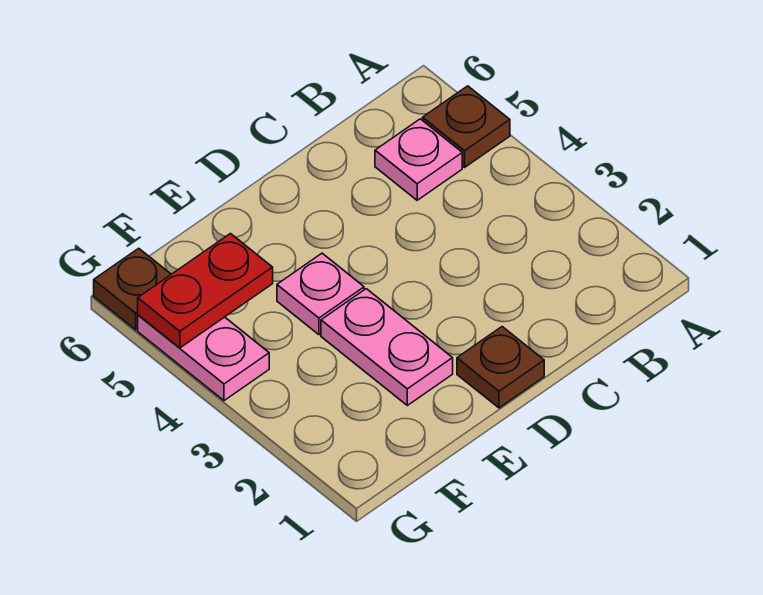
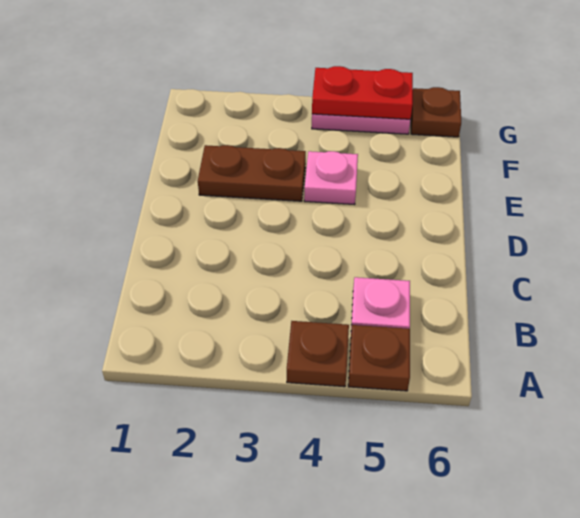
brown plate D1 level 1 -> brown plate A4 level 1
pink plate E2:E3 level 1 -> brown plate E2:E3 level 1
red plate F5:G5 level 2 -> red plate G4:G5 level 2

